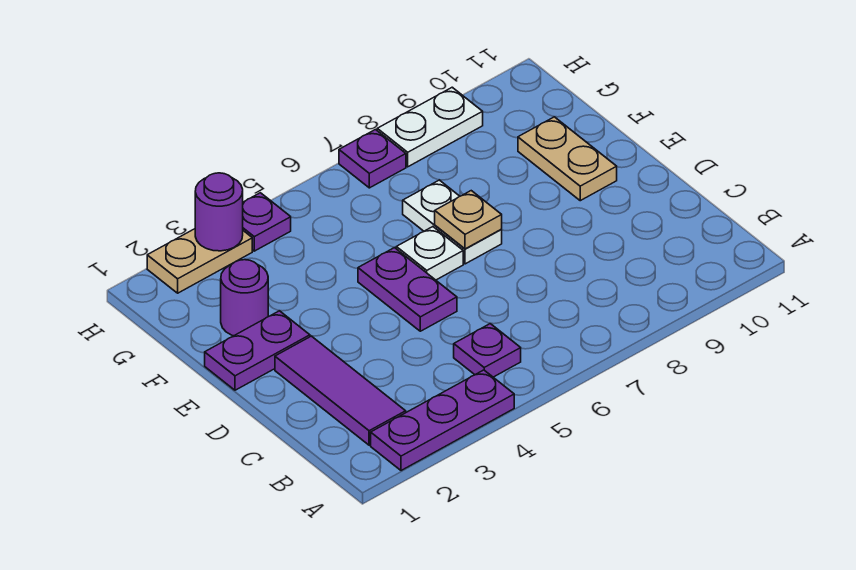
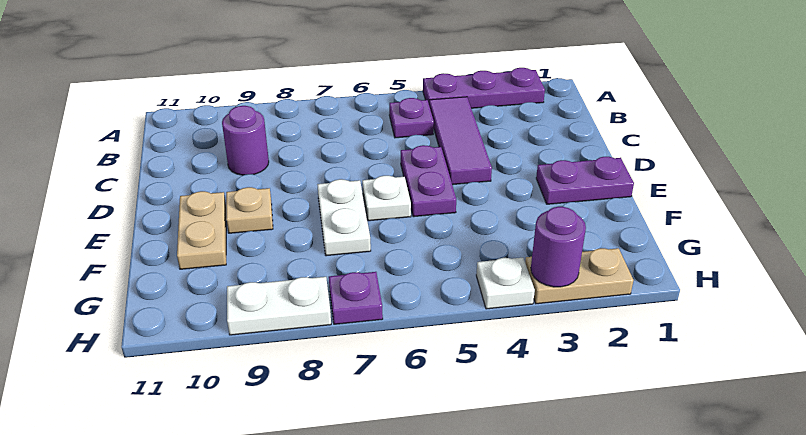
purple tile B2:D2 level 1 -> purple tile B4:D4 level 1
tan plate E7 level 2 -> tan plate E9 level 1
purple round brick F2 level 1 -> purple round brick C9 level 1
purple plate H4 level 1 -> white plate H4 level 1

